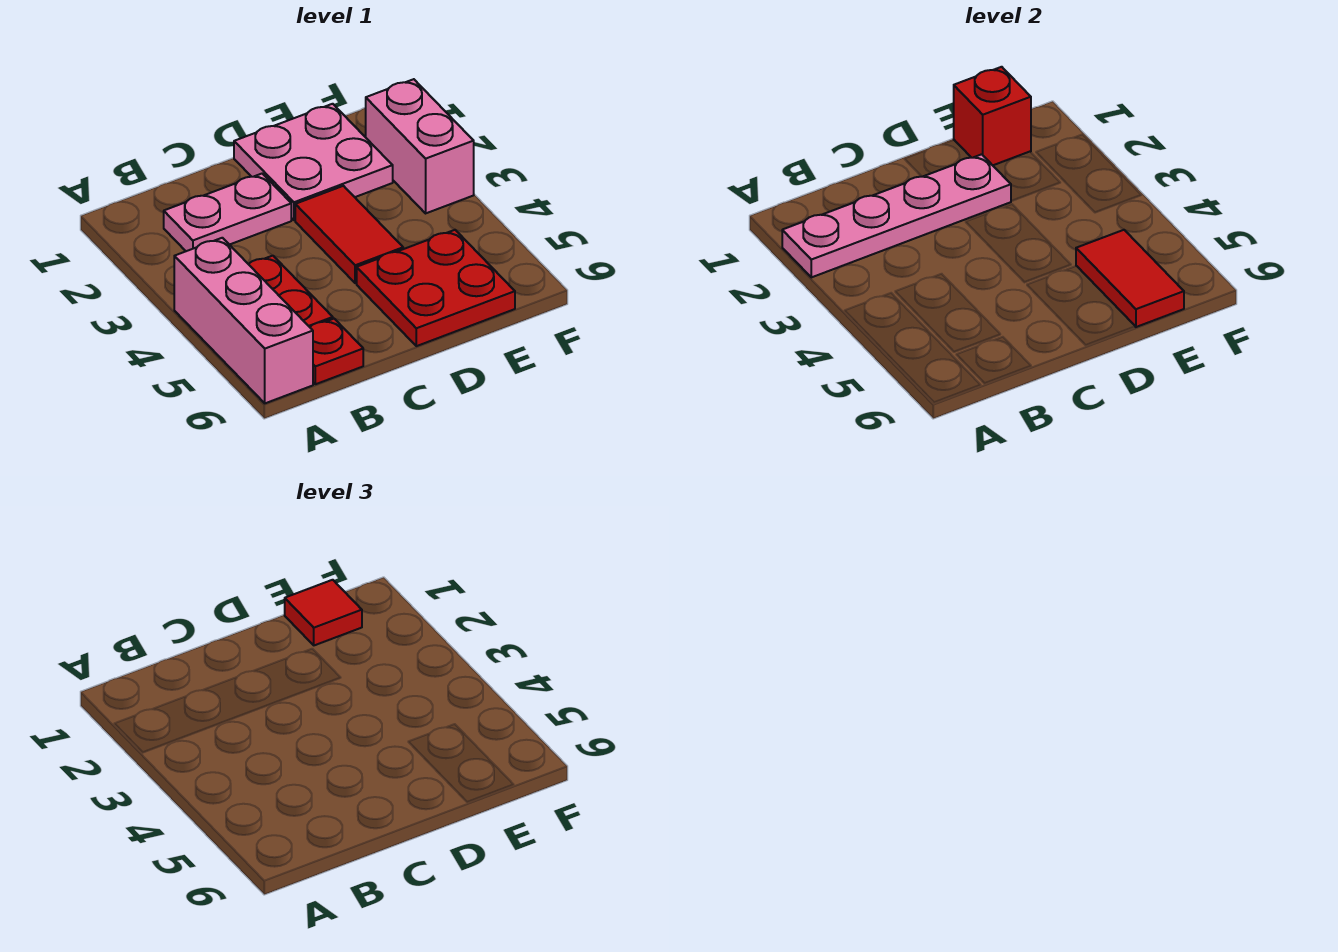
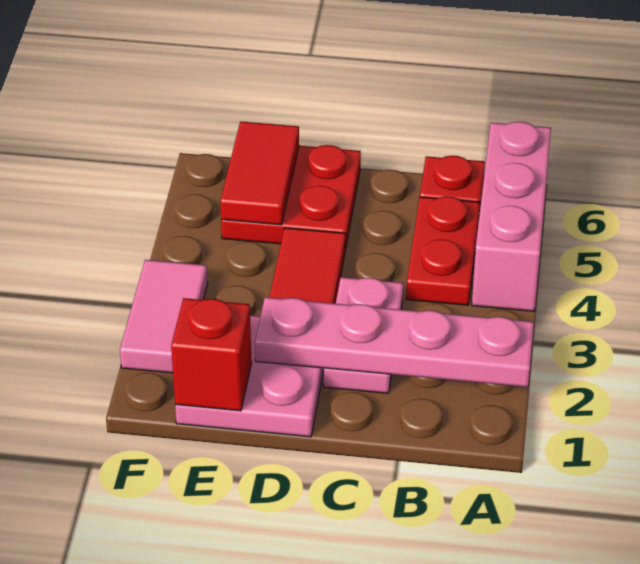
pink plate B2:C2 level 1 -> pink plate C2:C3 level 1
red tile E1 level 3 -> none
pink brick F2:F3 level 1 -> pink tile F2:F3 level 1

